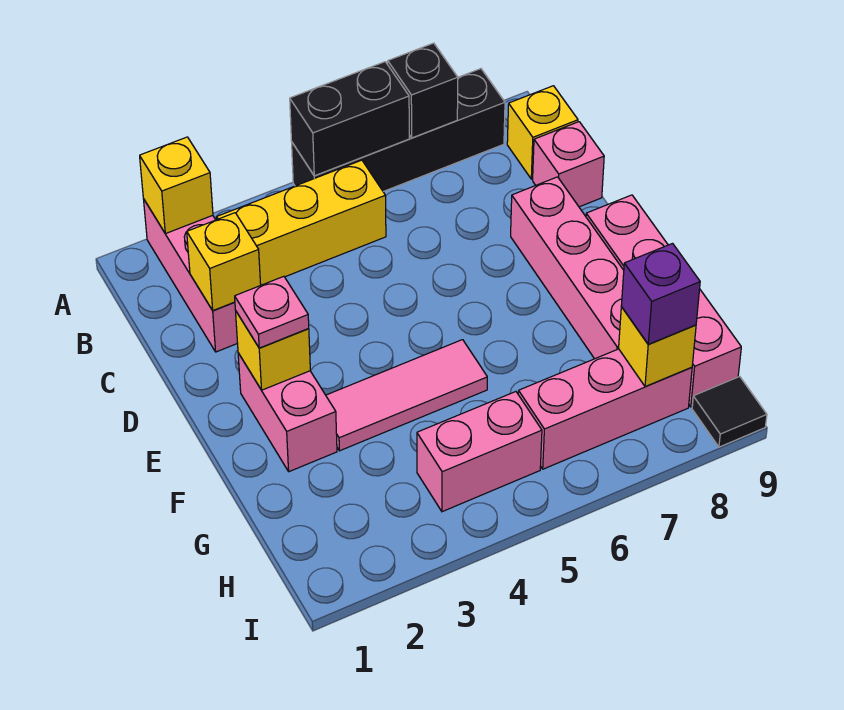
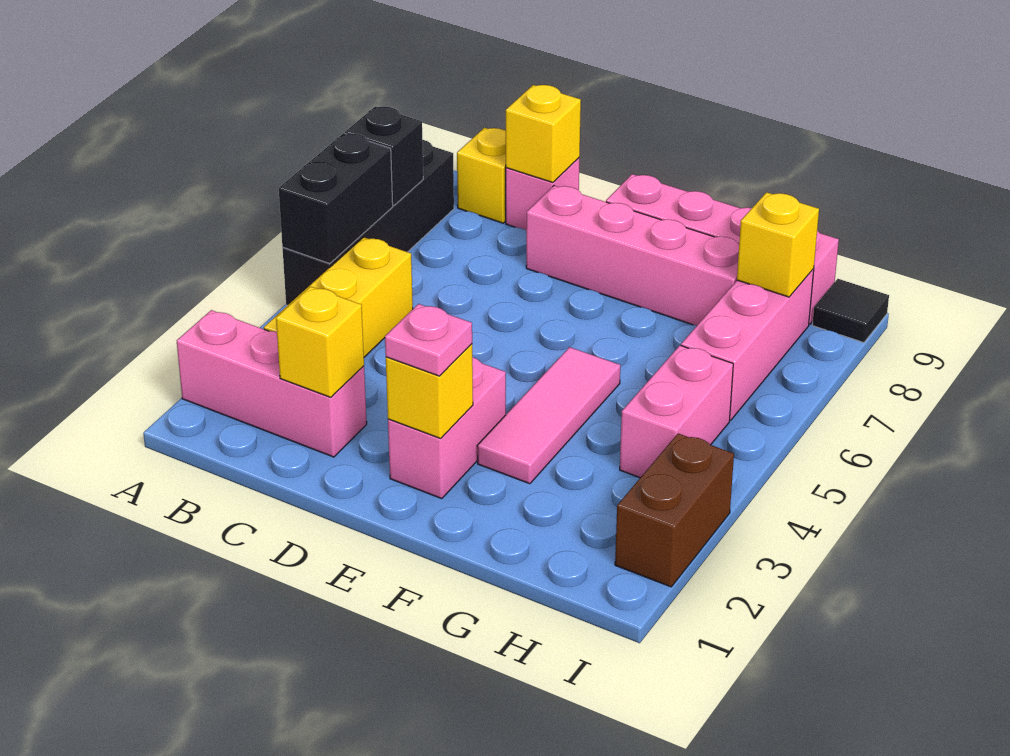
yellow brick A2 level 2 -> yellow brick C9 level 2
pink brick E2:F2 level 1 -> pink brick E2:E3 level 1
purple brick H8 level 3 -> none
none -> brown brick I2:I3 level 1

